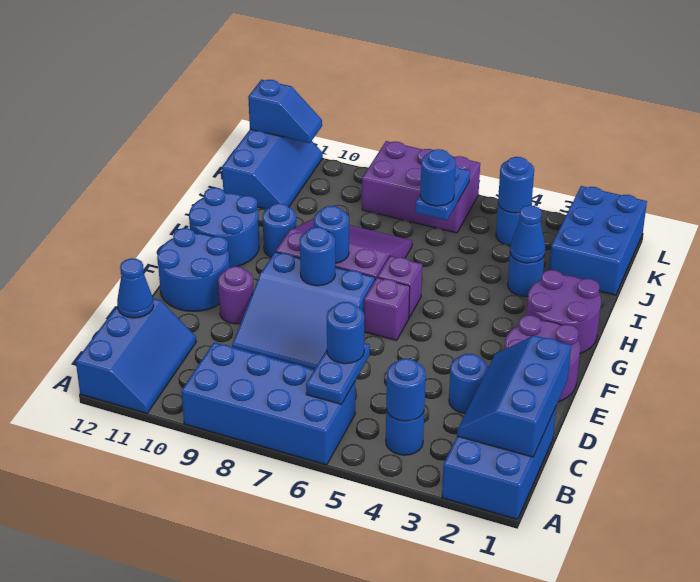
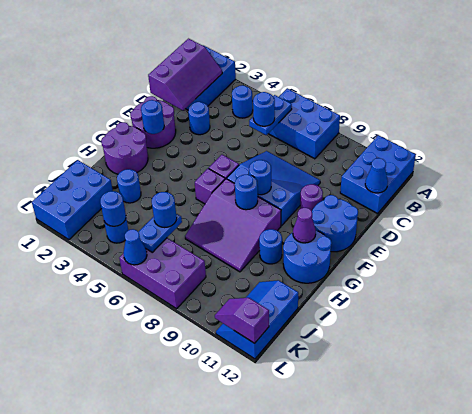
blue brick A6:B9 level 1 -> blue brick A6:B8 level 1
blue slope A11:C12 level 1 top 12 -> blue brick A11:C12 level 1
blue slope B1:D2 level 2 top 1 -> purple slope B1:D2 level 2 top 1
blue round brick B4 level 2 -> blue round brick F2 level 2
none -> purple cone G11 level 2
blue cone I3 level 2 -> blue cone L6 level 2
blue slope L11:L12 level 2 top 12 -> purple slope L11:L12 level 2 top 12

